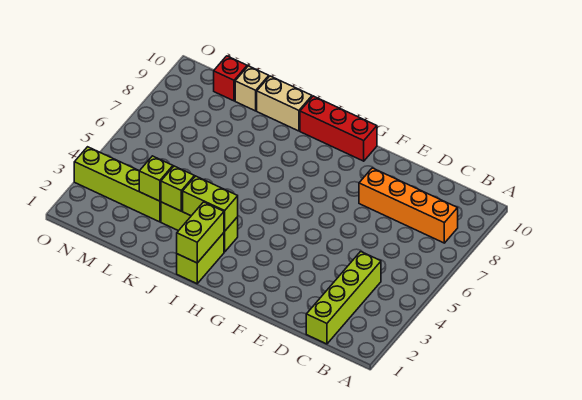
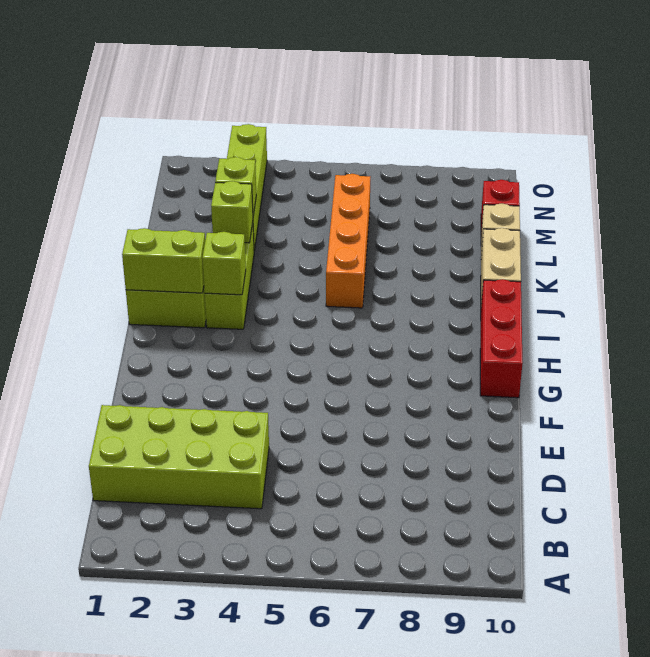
orange brick B8:E8 level 1 -> orange brick J6:M6 level 1
lime brick C1:C4 level 1 -> lime brick C1:D4 level 1
lime brick I3:J3 level 2 -> lime brick I3 level 2

